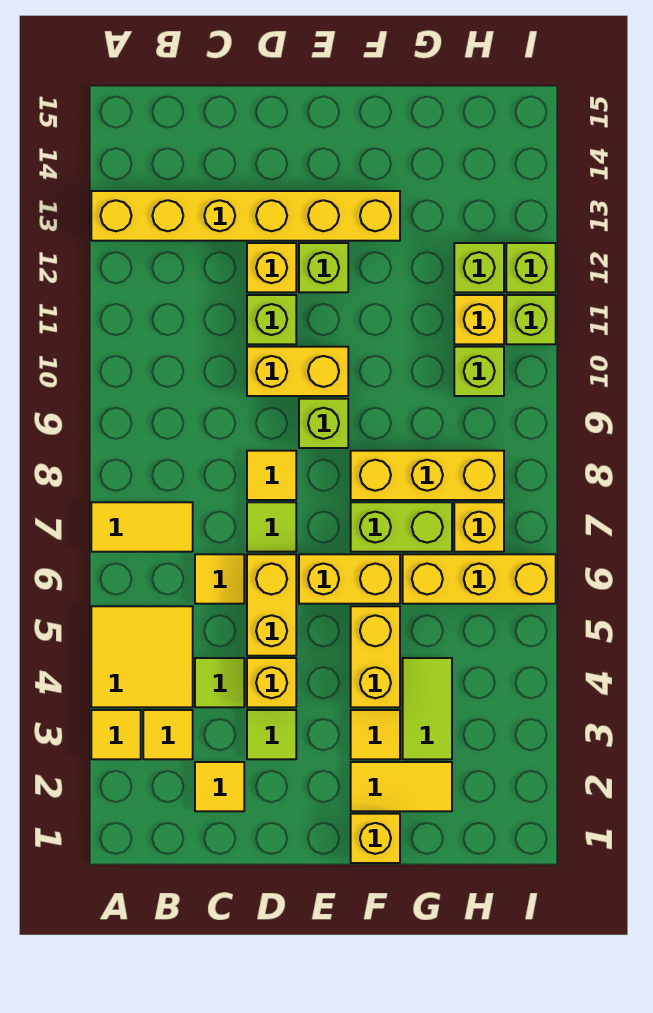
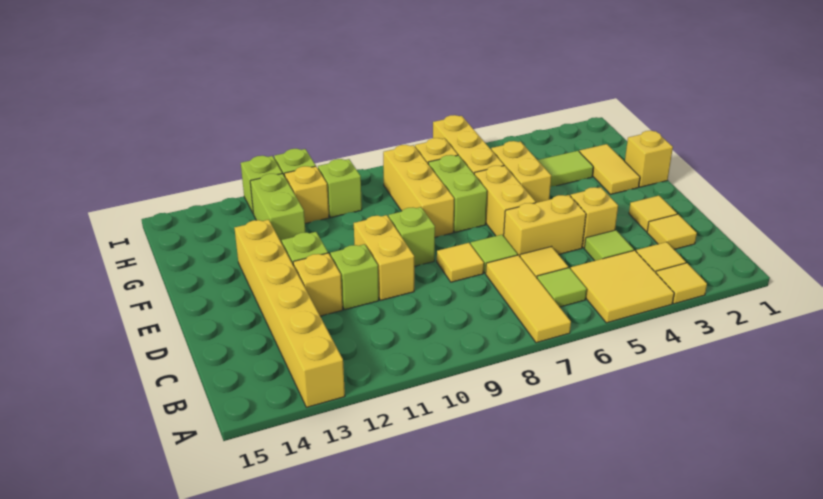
yellow tile A7:B7 level 1 -> yellow tile A7:C7 level 1
lime tile D3 level 1 -> lime tile B6 level 1
yellow tile F3 level 1 -> yellow tile D2 level 1
yellow brick F4:F5 level 1 -> yellow brick F5:G5 level 1
lime brick H12 level 1 -> lime brick G12:H12 level 1

